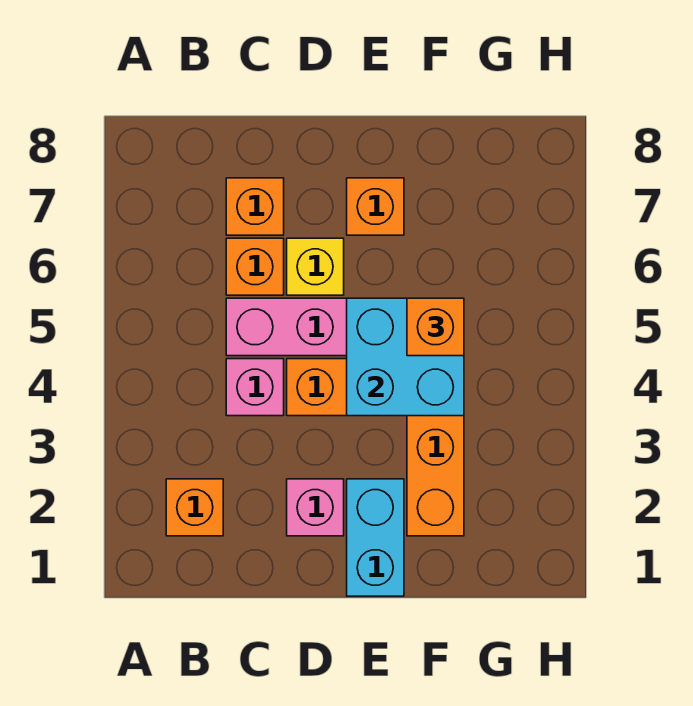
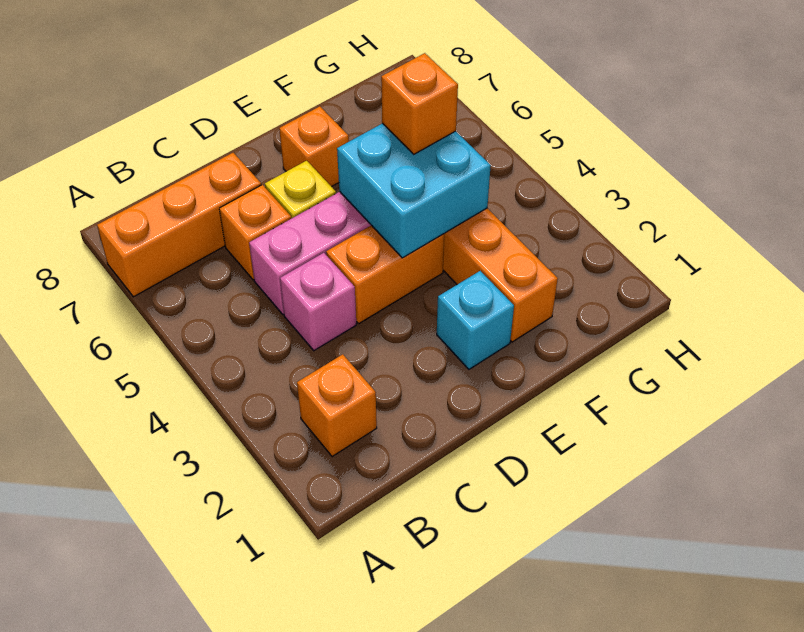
orange brick C7 level 1 -> orange brick A7:C7 level 1
pink brick D2 level 1 -> none
cyan brick E1:E2 level 1 -> cyan brick E2 level 1

